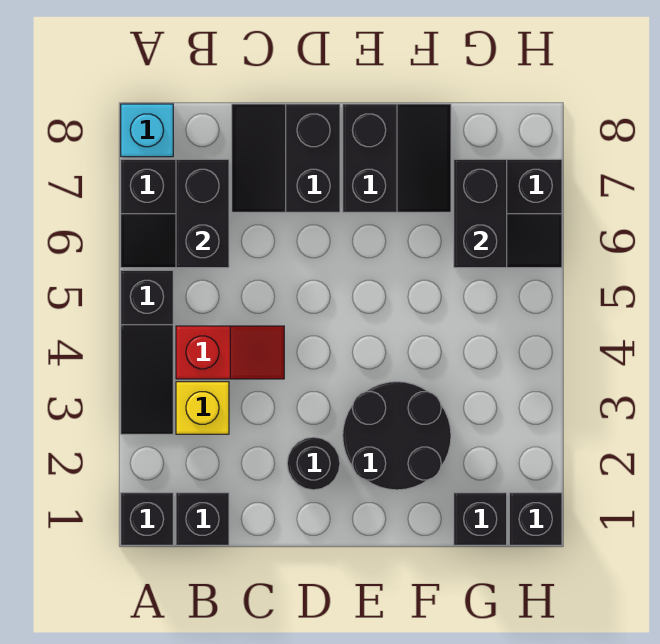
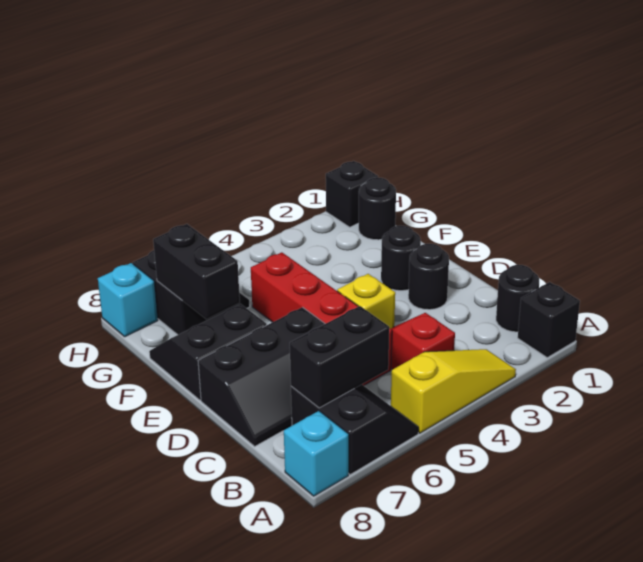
black slope A3:A5 level 1 top 5 -> yellow slope A3:A5 level 1 top 5
black brick B1 level 1 -> black round brick B1 level 1
yellow brick B3 level 1 -> yellow brick D4 level 1
none -> red brick C5:F5 level 1
black slope C7:D8 level 1 top D -> black slope C6:D8 level 1 top D
black round brick E2:F3 level 1 -> black round brick E2 level 1
black brick G1 level 1 -> black round brick G1 level 1
black brick G6:G7 level 2 -> black brick F7:G7 level 2
none -> cyan brick H8 level 1

